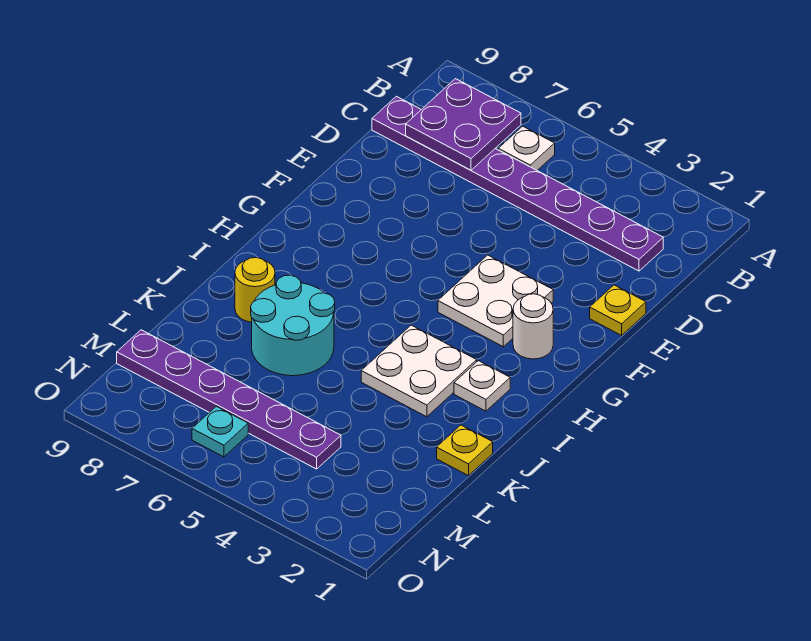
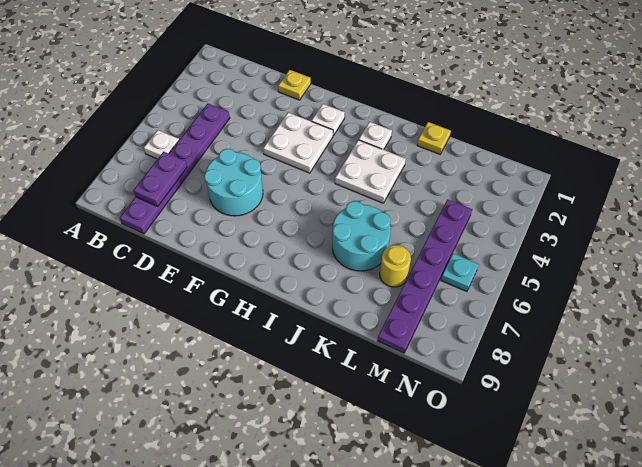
purple plate B7:C8 level 2 -> purple plate C7:C8 level 2
purple plate C2:C9 level 1 -> purple plate C4:C9 level 1
none -> cyan round brick E6:F7 level 1
white round brick G2 level 1 -> white plate G2 level 1
yellow round brick J8 level 1 -> yellow round brick L7 level 1

